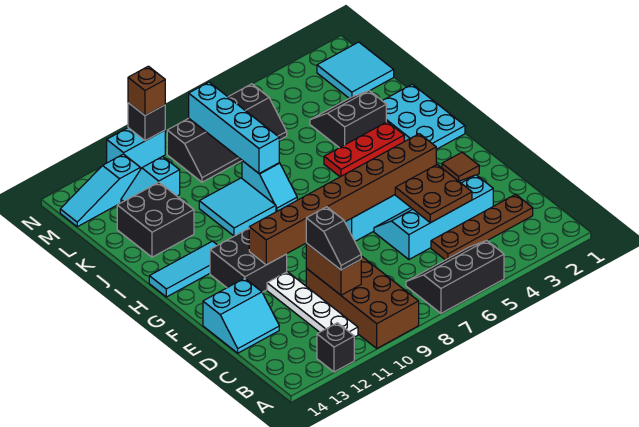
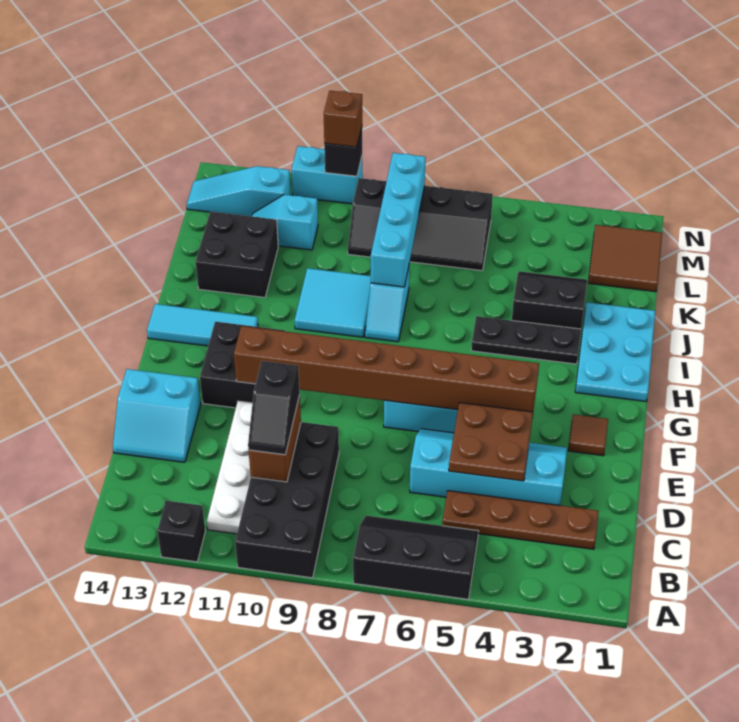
brown brick A9:D10 level 1 -> black brick A9:D10 level 1
red plate I3:I5 level 1 -> black plate I3:I5 level 1
cyan tile L1:M2 level 1 -> brown tile L1:M2 level 1

